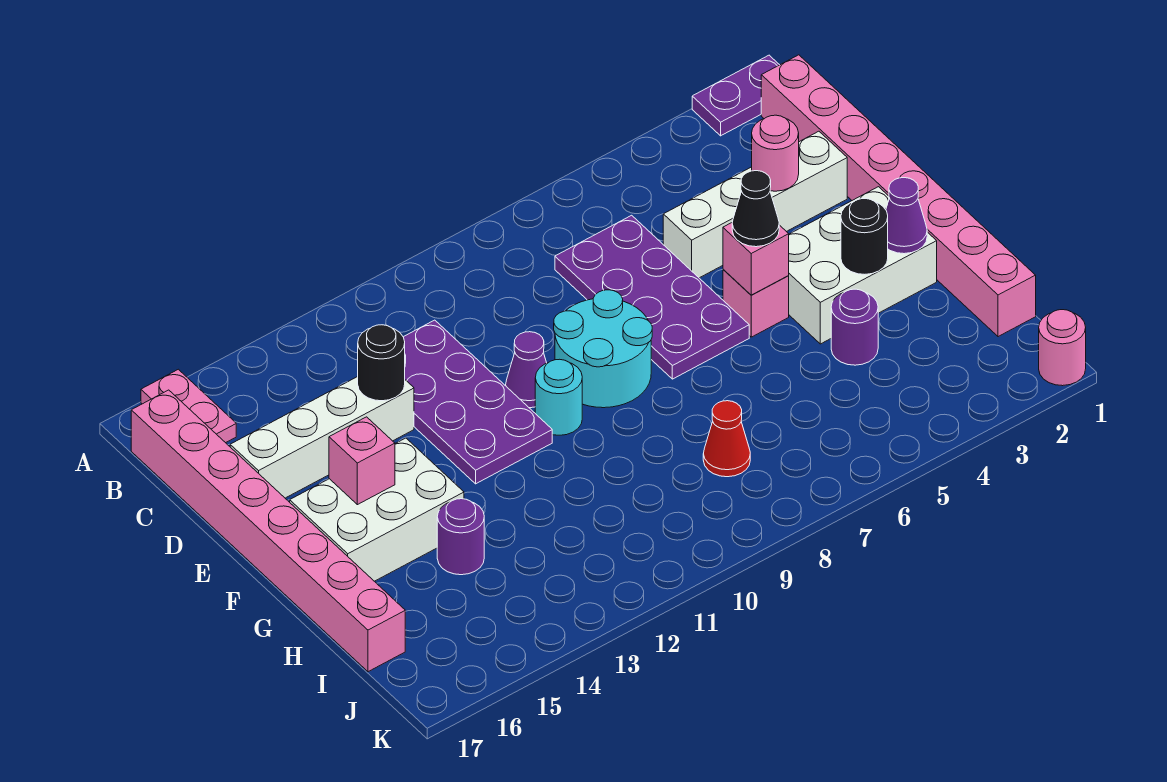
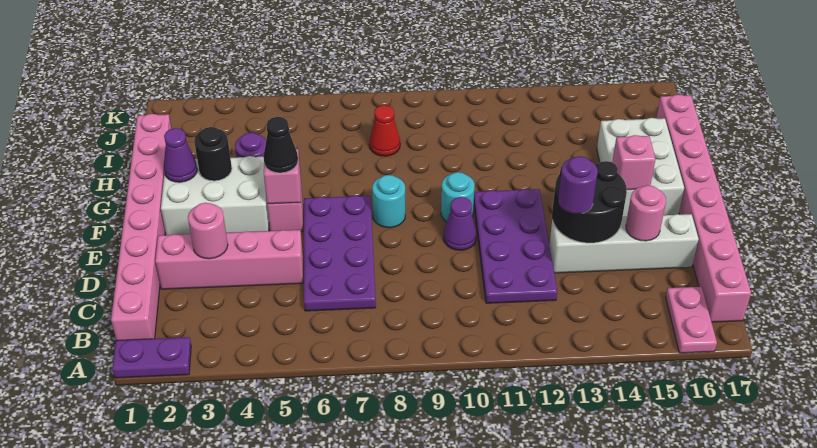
white brick D2:D5 level 1 -> pink brick D2:D5 level 1
black round brick D13 level 2 -> black round brick D13:E14 level 2
cyan round brick E8:F9 level 1 -> cyan round brick F8 level 1
white brick F14:G16 level 1 -> white brick F15:H16 level 1
purple round brick H14 level 1 -> purple round brick D13 level 3
pink round brick K1 level 1 -> pink round brick D15 level 2

